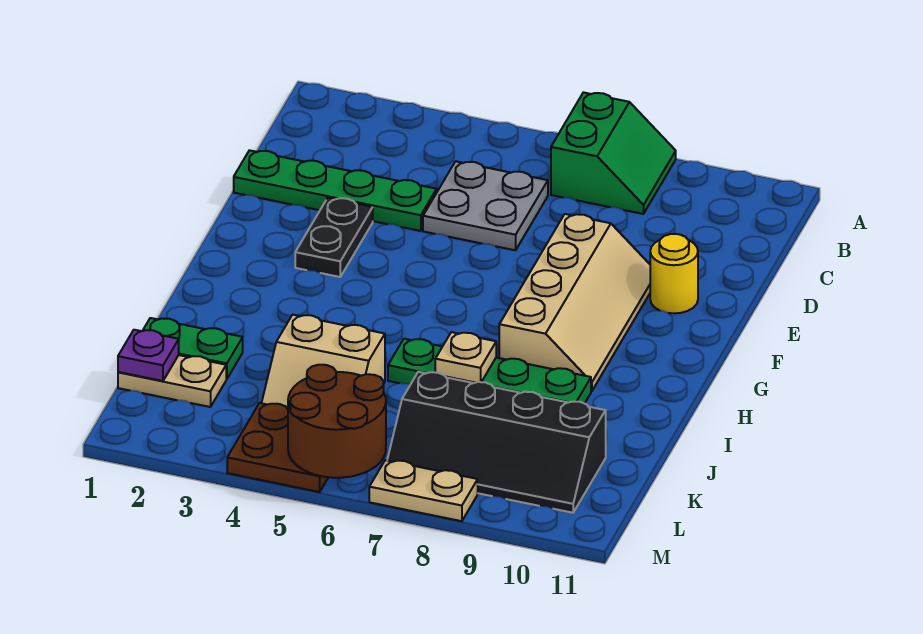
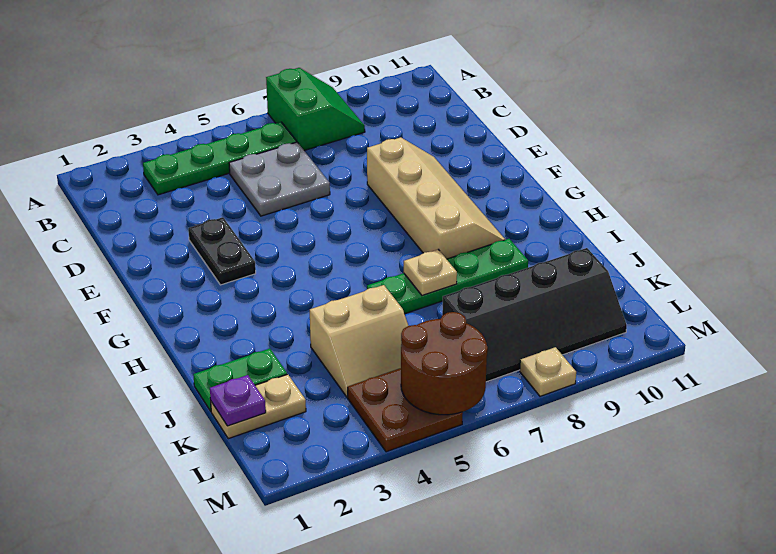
green plate D1:D4 level 1 -> green plate B3:B6 level 1
yellow round brick E10 level 1 -> none
tan plate M7:M8 level 1 -> tan plate M8 level 1

